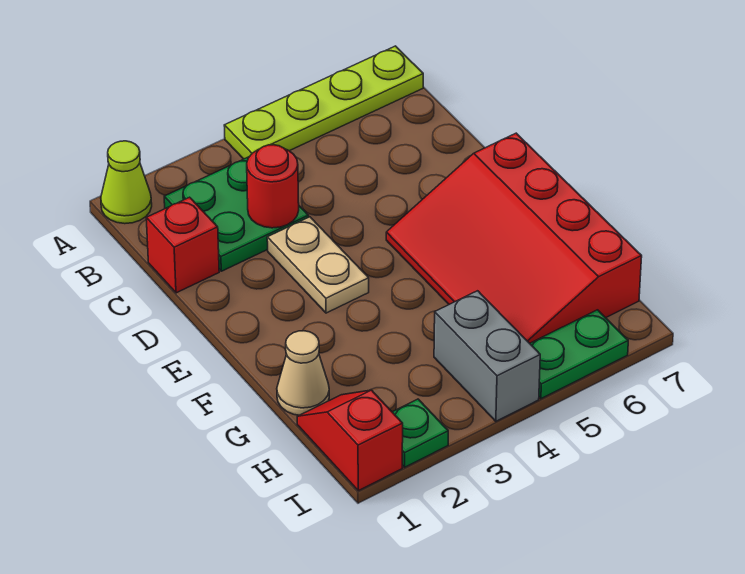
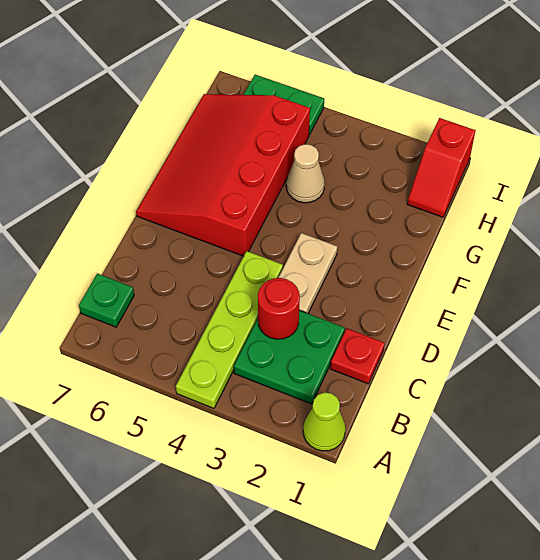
lime plate A4:A7 level 1 -> lime plate A4:D4 level 1
red brick C1 level 1 -> red plate C1 level 1
red slope E5:H7 level 1 top 7 -> red slope E5:H7 level 1 top 5
tan cone G1 level 1 -> tan cone G4 level 1
grey brick H4:I4 level 1 -> none
green plate I2 level 1 -> green plate B7 level 1

